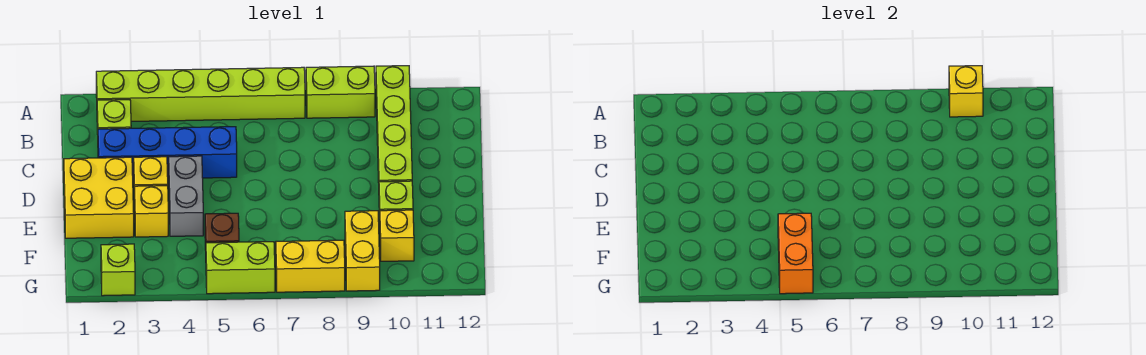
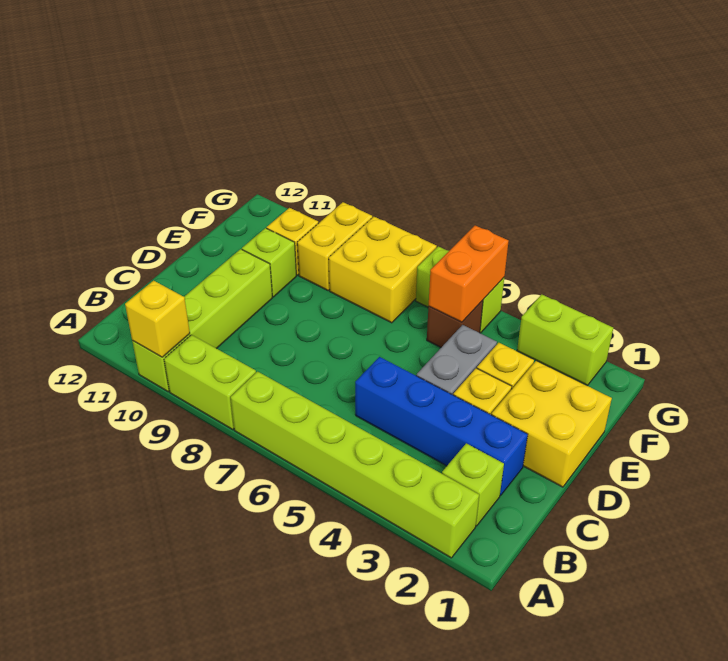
lime brick G2 level 1 -> lime brick G2:G3 level 1
yellow brick G7:G8 level 1 -> yellow brick F7:G8 level 1

